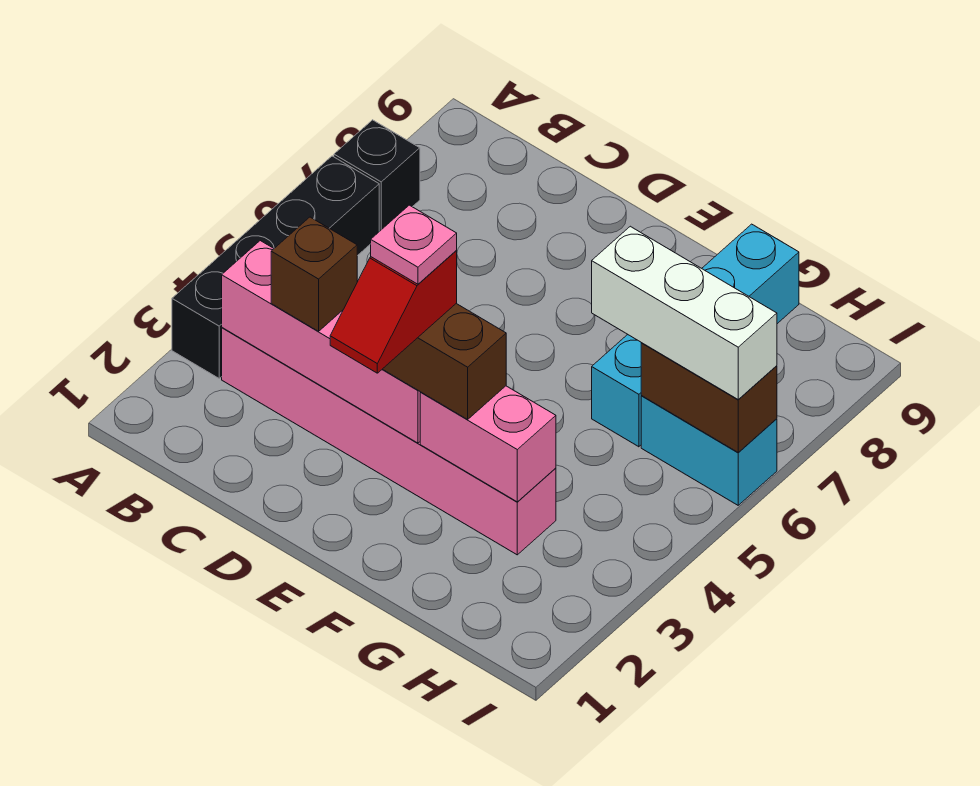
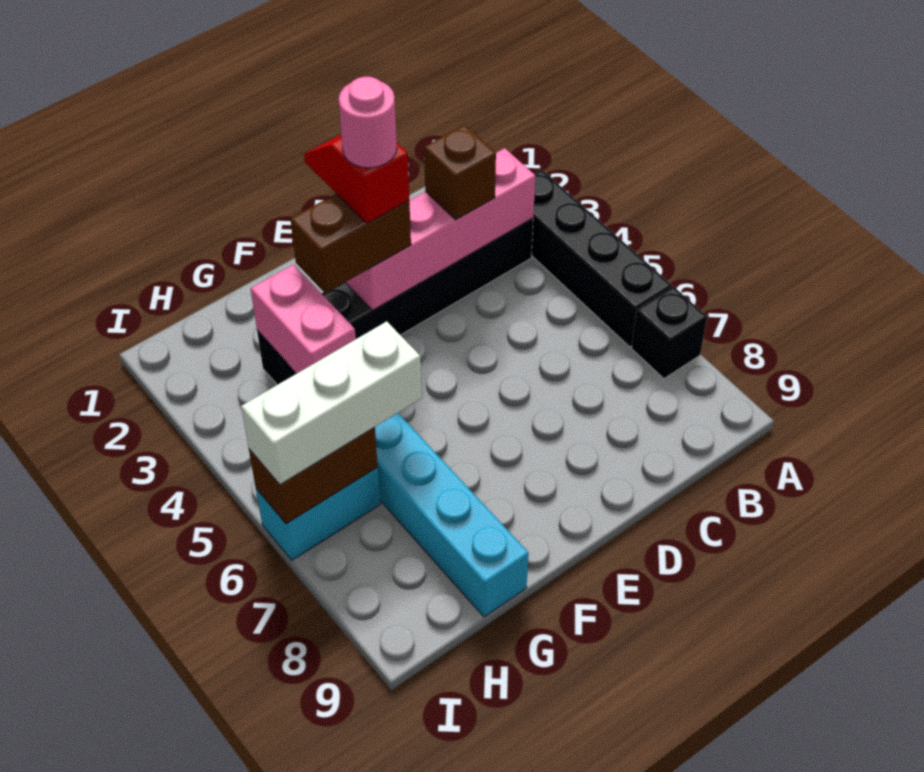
pink brick B3:G3 level 1 -> black brick B3:G3 level 1
pink plate E3 level 5 -> pink round brick E3 level 5
pink brick F3:G3 level 2 -> pink brick G3:G4 level 2

